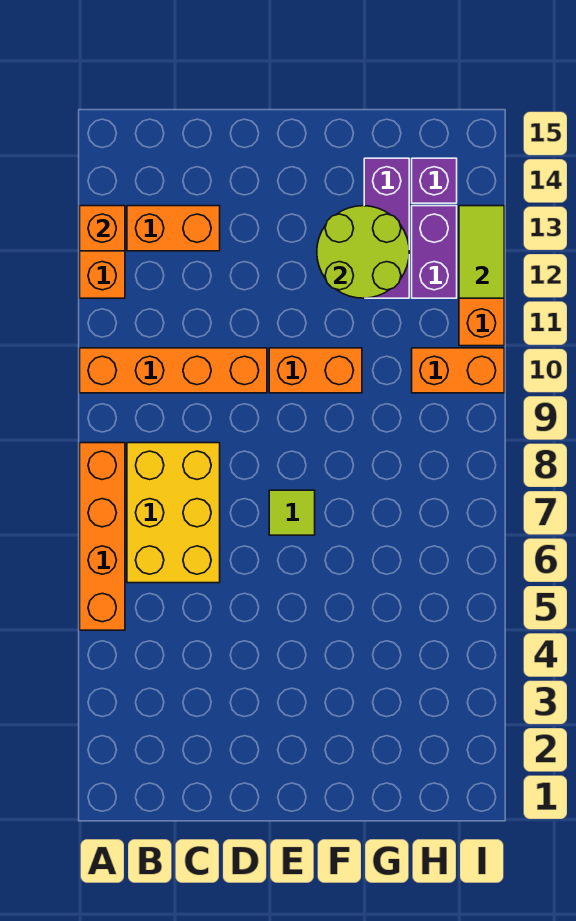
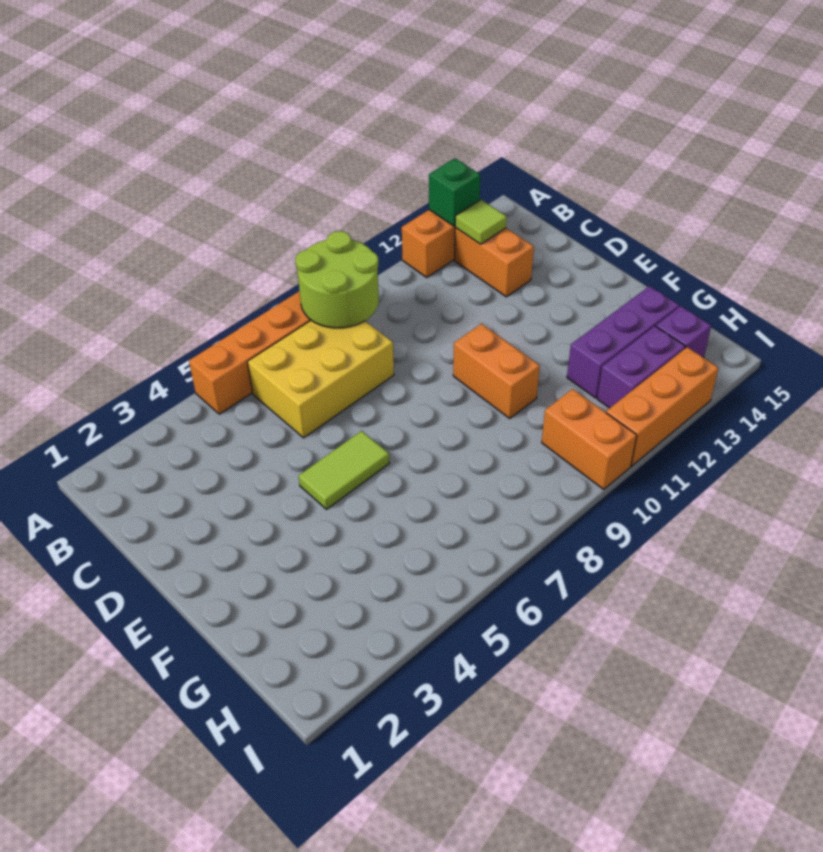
orange brick A10:D10 level 1 -> none
orange brick A13 level 2 -> green brick A13 level 2
lime tile E7 level 1 -> lime tile B13 level 2
lime round brick F12:G13 level 2 -> lime round brick A8:B9 level 2
lime tile I12:I13 level 2 -> lime tile E5:E6 level 1

